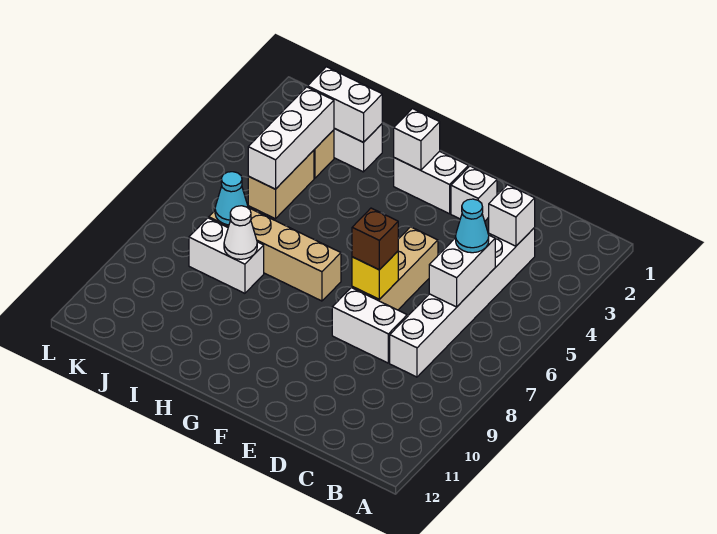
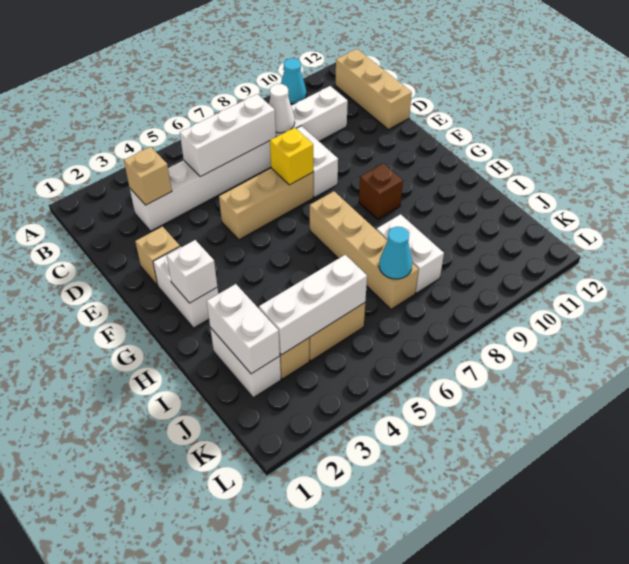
none -> tan brick B12:D12 level 1
white brick C3:C8 level 1 -> white brick C3:C10 level 1
white brick C3 level 2 -> tan brick C3 level 2
white brick C5:C6 level 2 -> white brick C5:C7 level 2
cyan cone C5 level 3 -> cyan cone A10 level 1
white brick E2 level 1 -> tan brick E2 level 1
brown brick E7 level 3 -> brown brick G9 level 1
white cone I8 level 2 -> white cone C8 level 2

